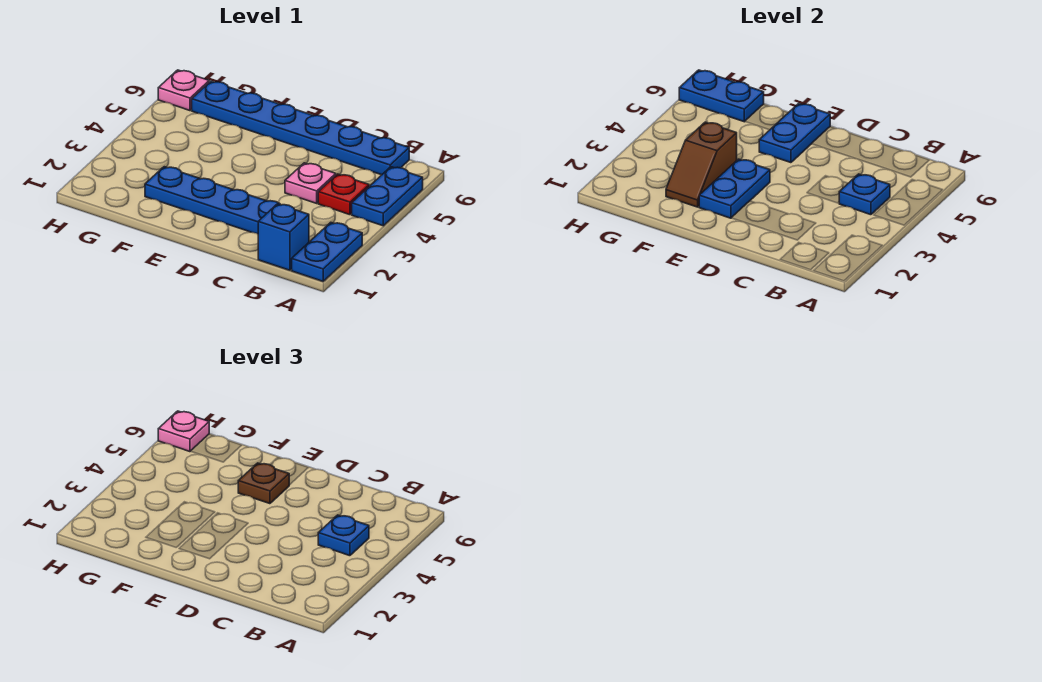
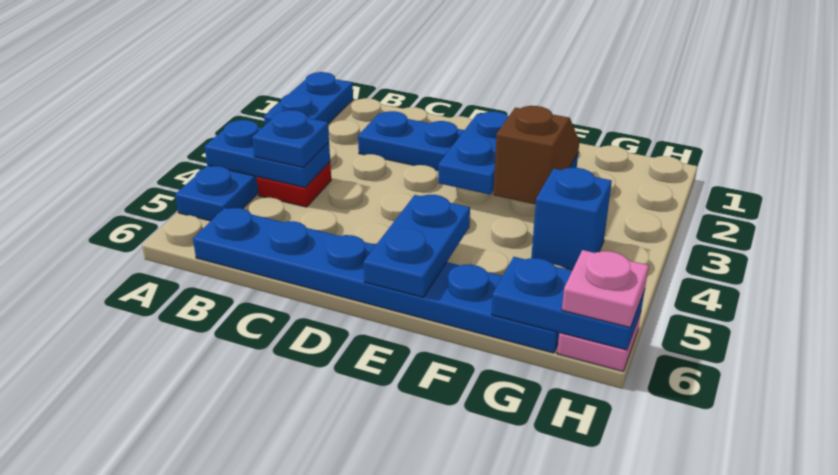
blue brick B1 level 1 -> blue brick G4 level 1
blue plate B4 level 2 -> blue plate A4:B4 level 2
pink plate C4 level 1 -> none
brown plate E5 level 3 -> none

